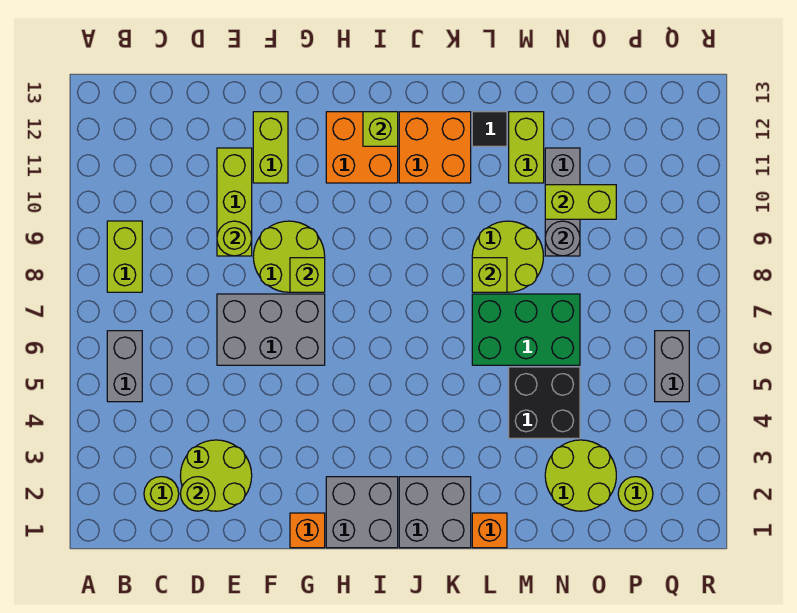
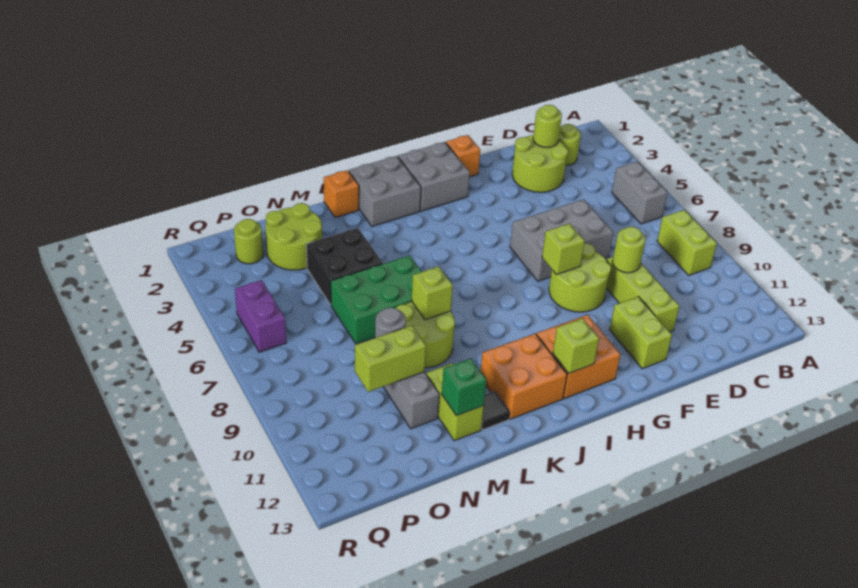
none -> green brick M12 level 2
grey brick Q5:Q6 level 1 -> purple brick Q5:Q6 level 1

